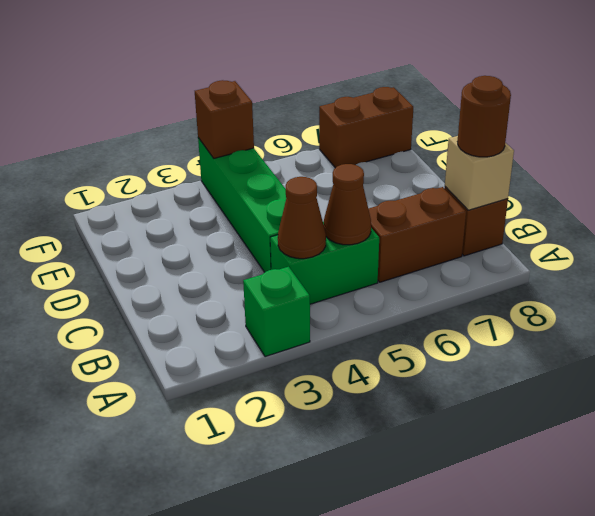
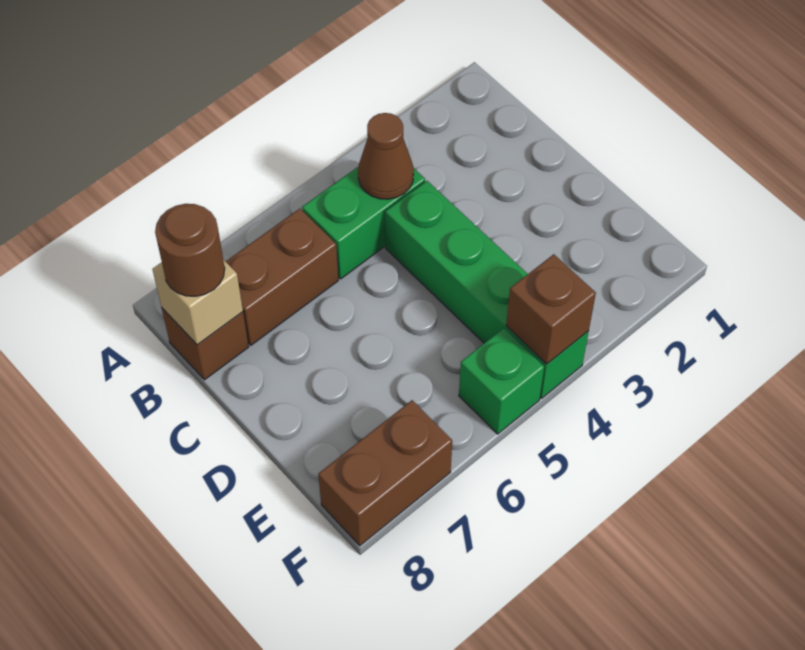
green brick A3 level 1 -> green brick F5 level 1
brown cone B5 level 2 -> none

